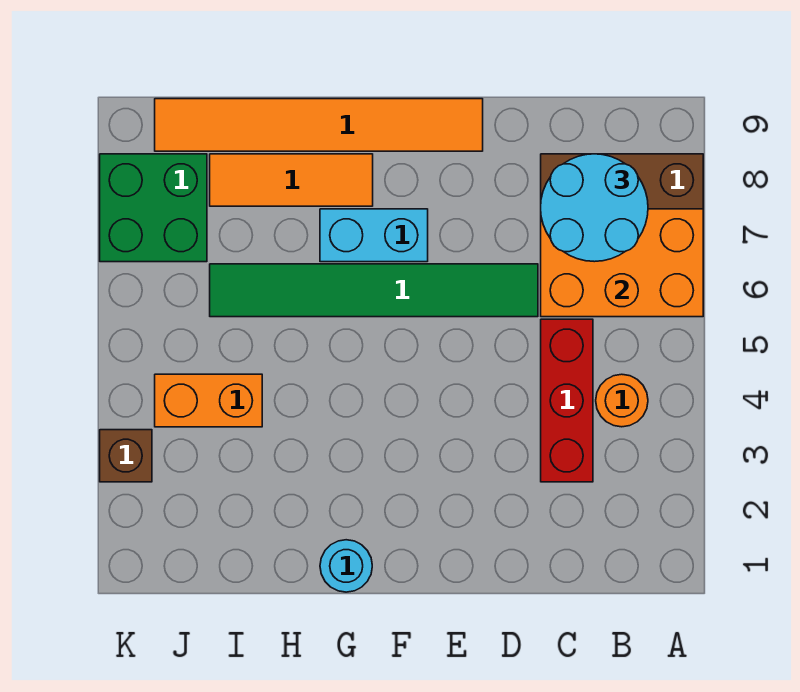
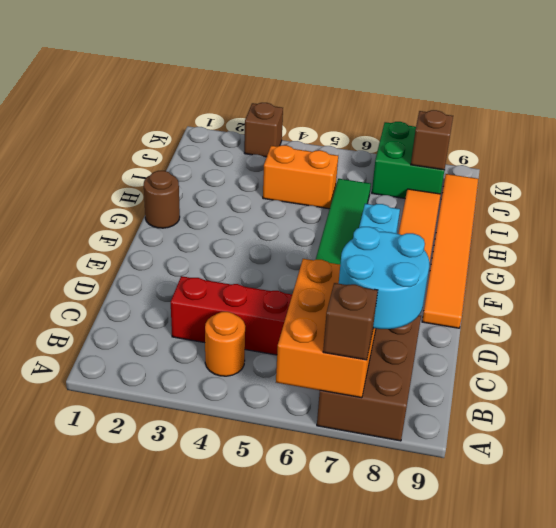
none -> brown brick A7 level 3
cyan round brick G1 level 1 -> brown round brick G1 level 1
orange brick I4:J4 level 1 -> orange brick I4:I5 level 1
none -> brown brick J8 level 2

